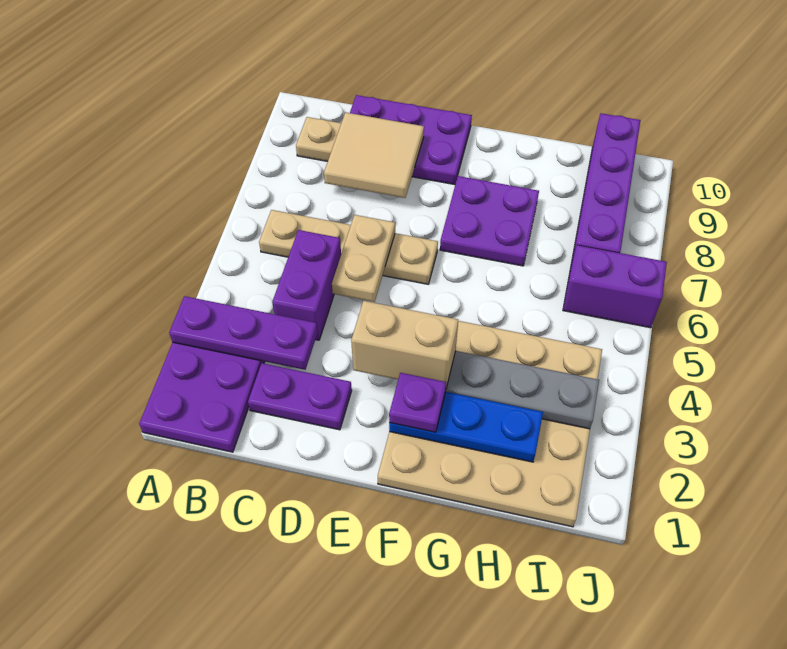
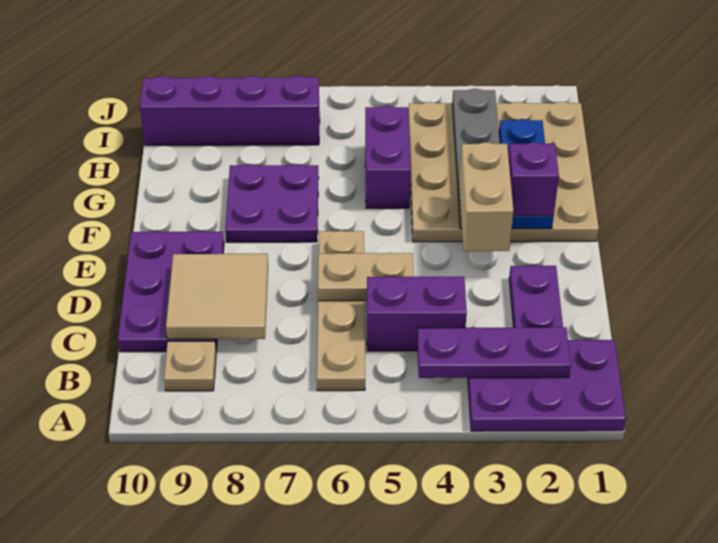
purple plate A3:C3 level 2 -> purple plate B2:B4 level 2
purple plate F2 level 3 -> purple brick F2 level 3
purple brick I6:J6 level 1 -> purple brick G5:H5 level 1

